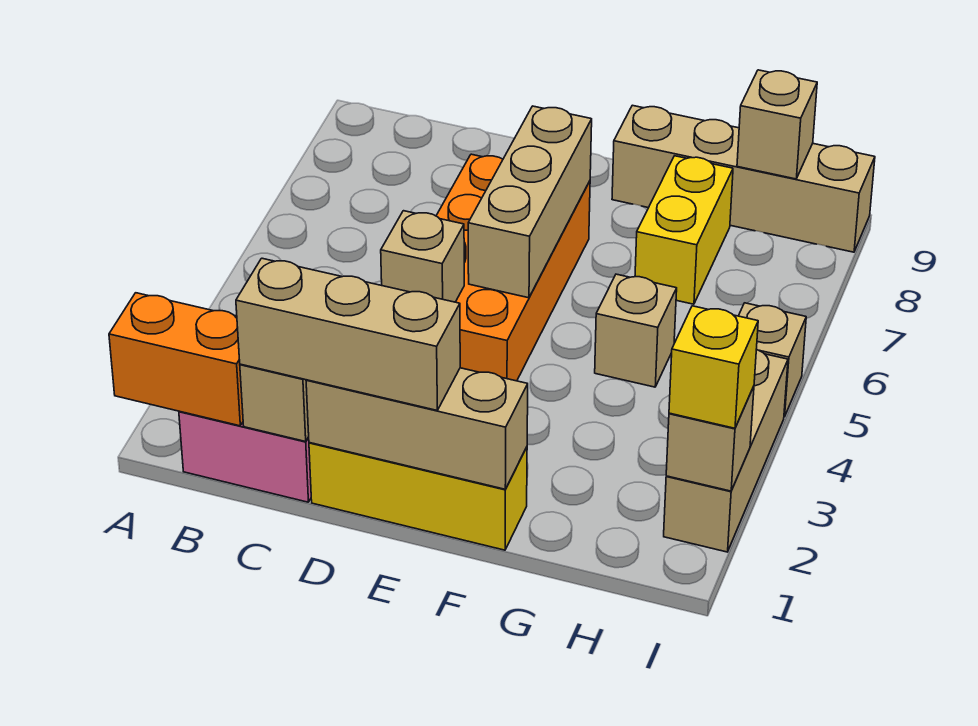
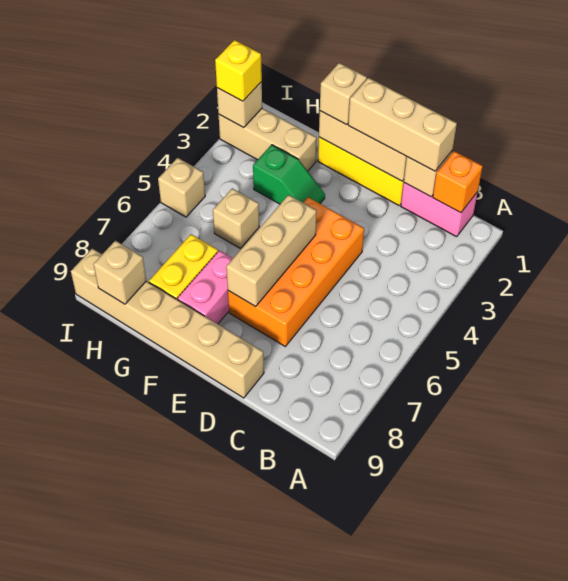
orange brick A1:B1 level 2 -> orange brick B1 level 2
tan brick D4 level 2 -> tan brick F1 level 3
none -> green slope F3:G3 level 1 top G
none -> pink brick F7:F8 level 1
tan brick F9:I9 level 1 -> tan brick D9:I9 level 1
tan brick I2:I4 level 1 -> tan brick G2:I2 level 1

